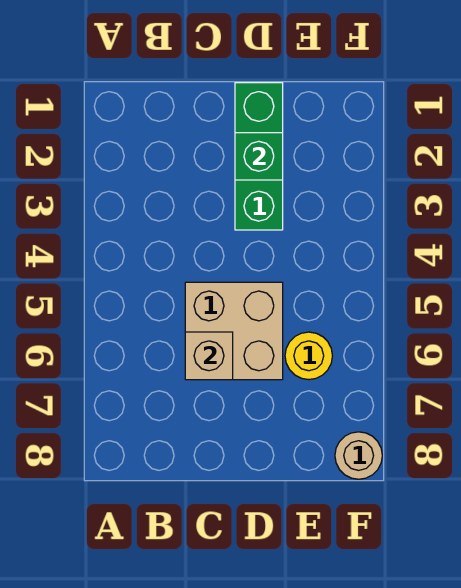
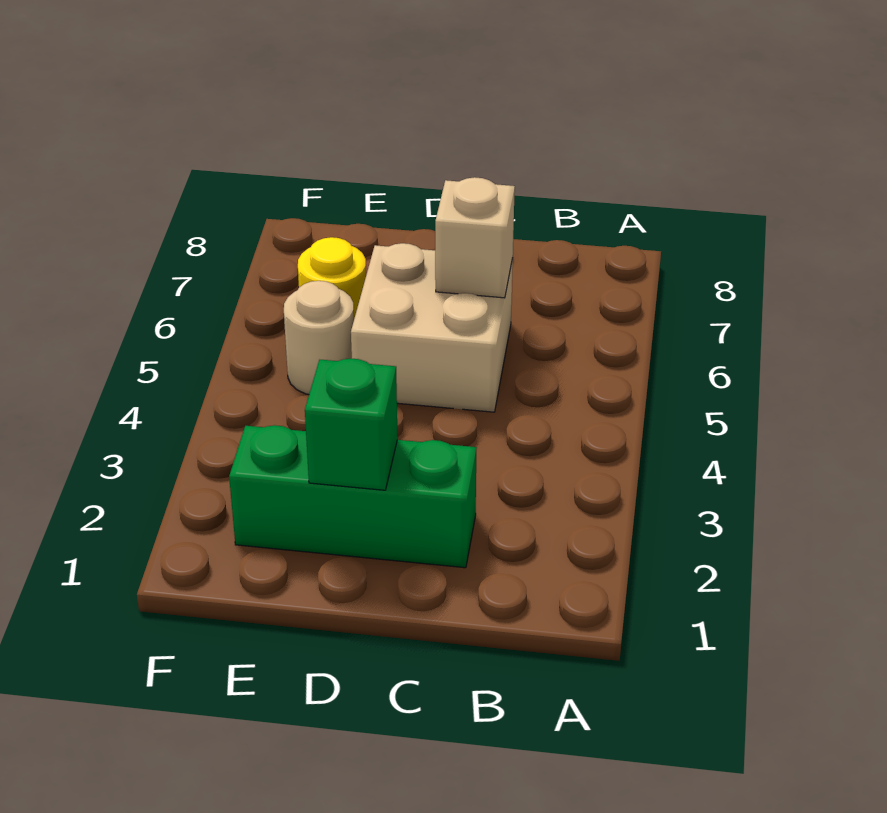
green brick D1:D3 level 1 -> green brick C2:E2 level 1
tan round brick F8 level 1 -> tan round brick E5 level 1

